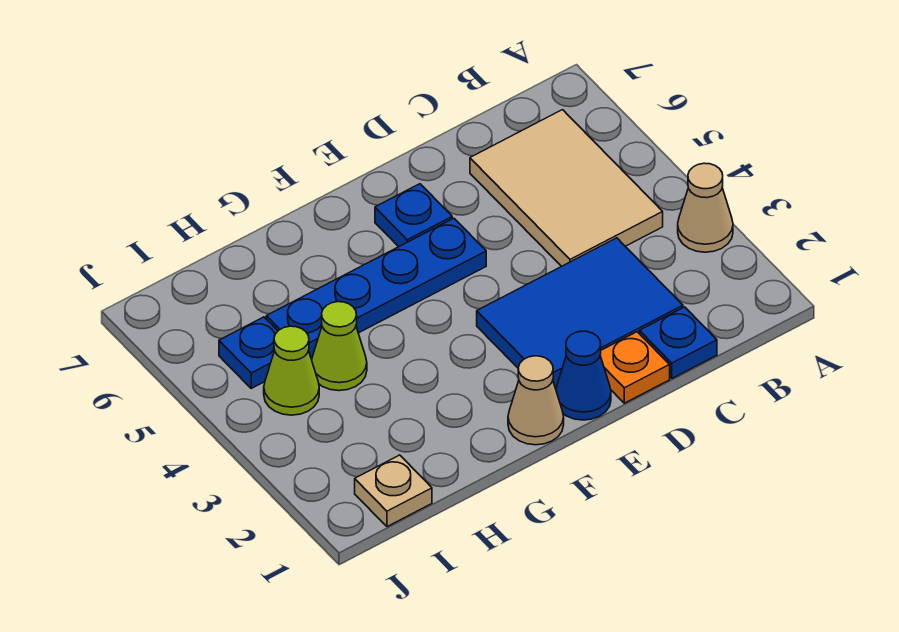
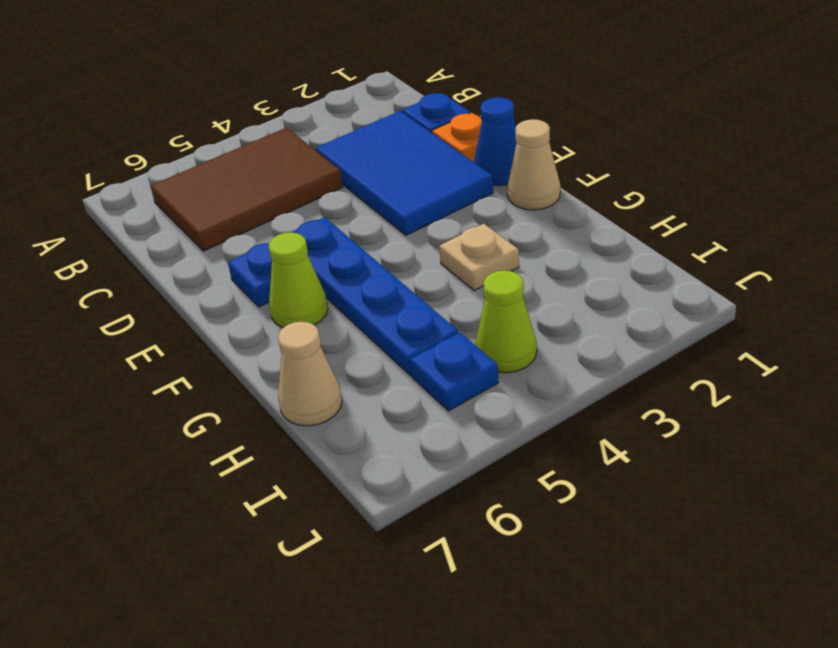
tan cone A3 level 1 -> tan cone H7 level 1
tan tile B4:C6 level 1 -> brown tile B4:C6 level 1
lime cone H4 level 1 -> lime cone F6 level 1
tan plate I1 level 1 -> tan plate G3 level 1

